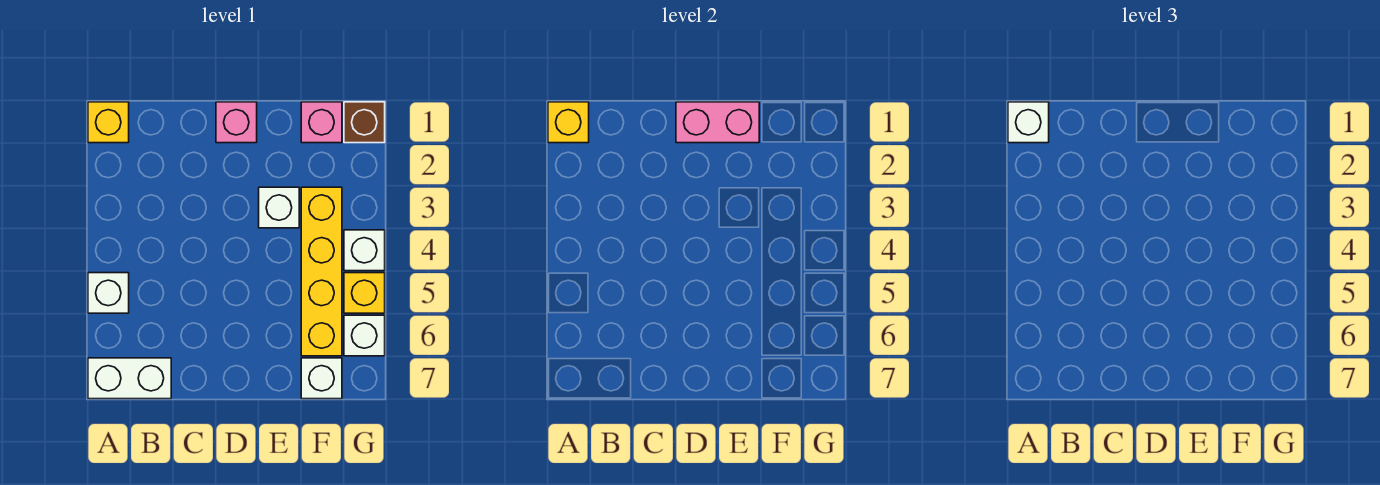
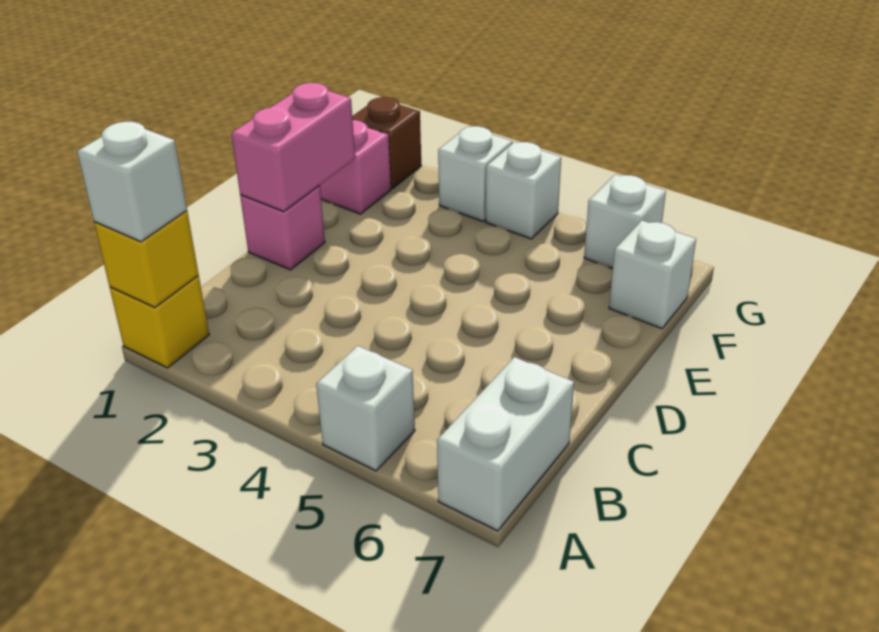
white brick E3 level 1 -> white brick G3 level 1
yellow brick F3:F6 level 1 -> none
yellow brick G5 level 1 -> none

